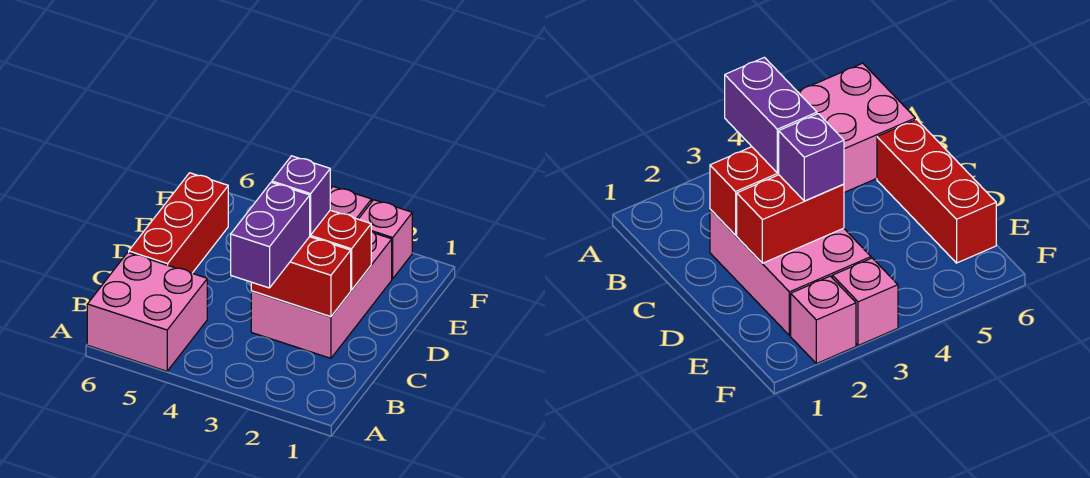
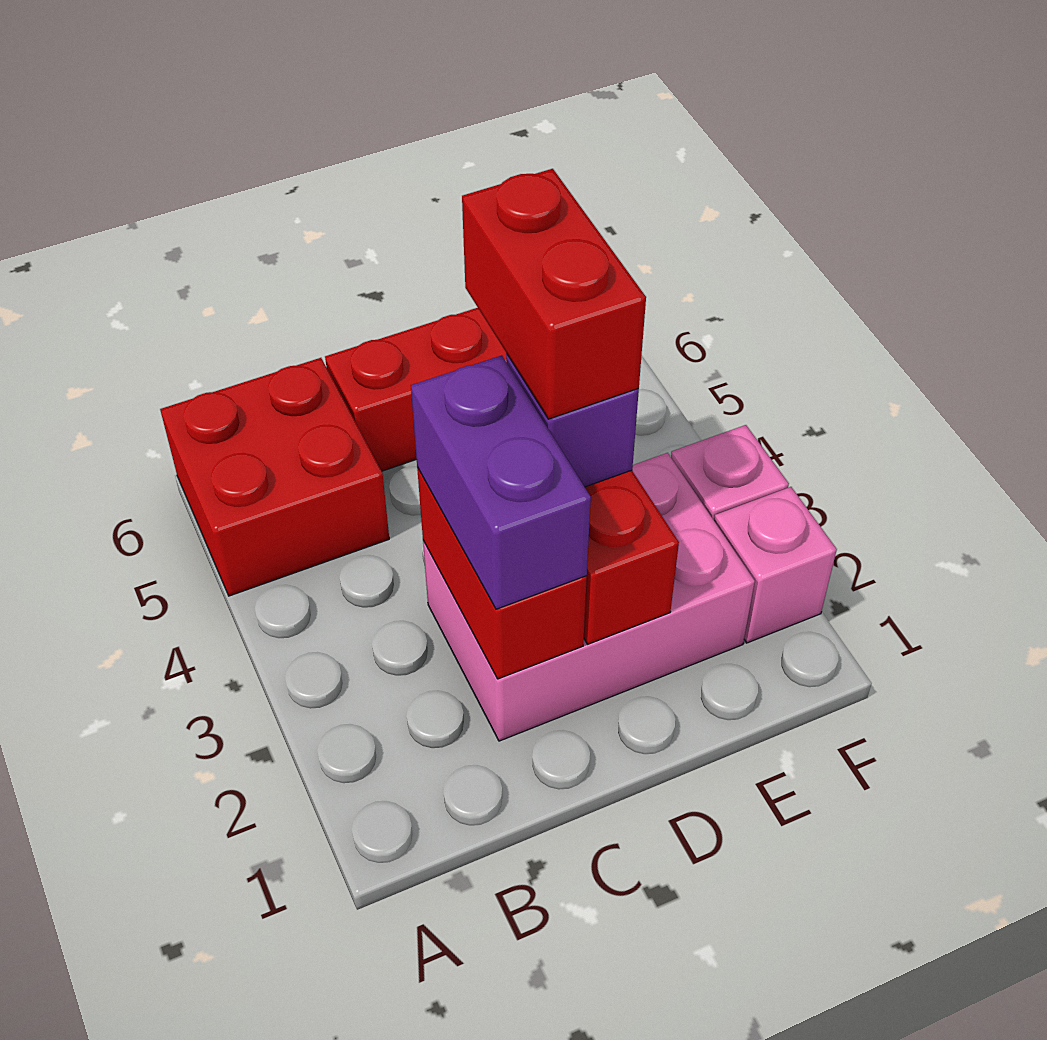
pink brick A5:B6 level 1 -> red brick A5:B6 level 1
purple brick B3:C3 level 3 -> purple brick C2:C3 level 3
none -> red brick D3:D4 level 4

